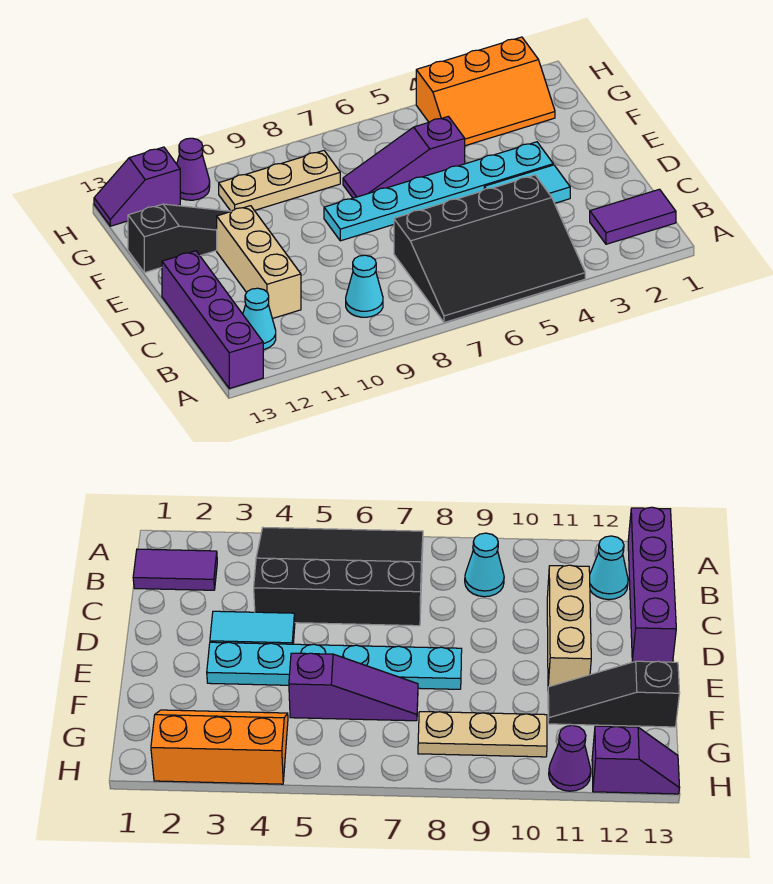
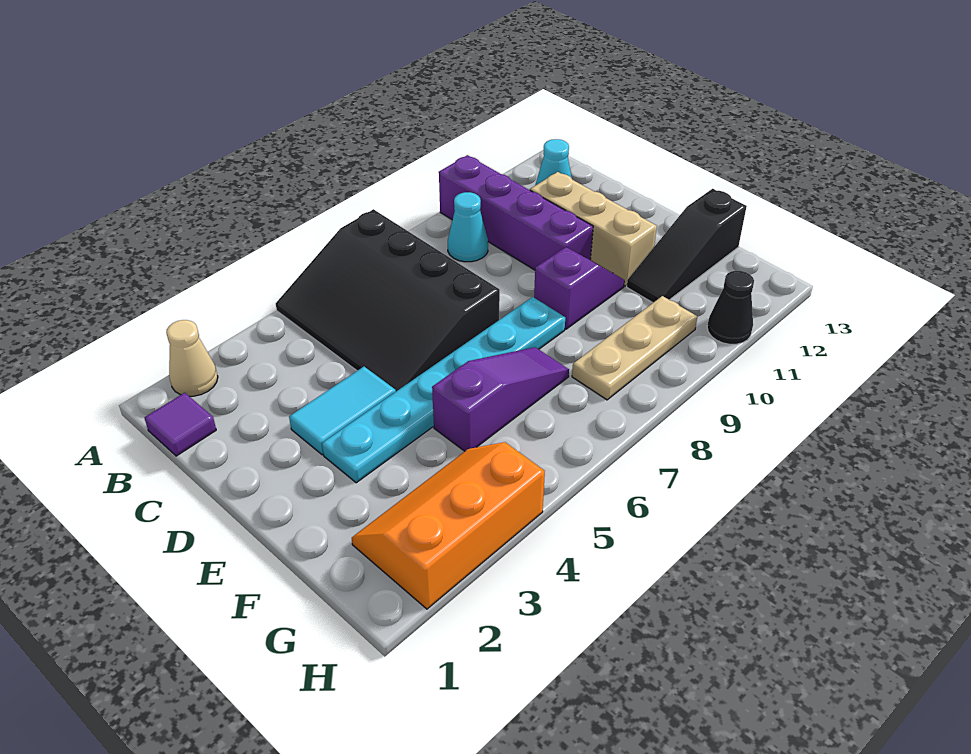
none -> tan cone A2 level 1
black slope A4:C7 level 1 top C -> black slope A5:D7 level 1 top 7
purple brick A13:D13 level 1 -> purple brick A10:D10 level 1
purple tile B1:B2 level 1 -> purple tile B1 level 1
purple cone H11 level 1 -> black cone H11 level 1
purple slope H12:H13 level 1 top 12 -> purple slope E9:E10 level 1 top 9

